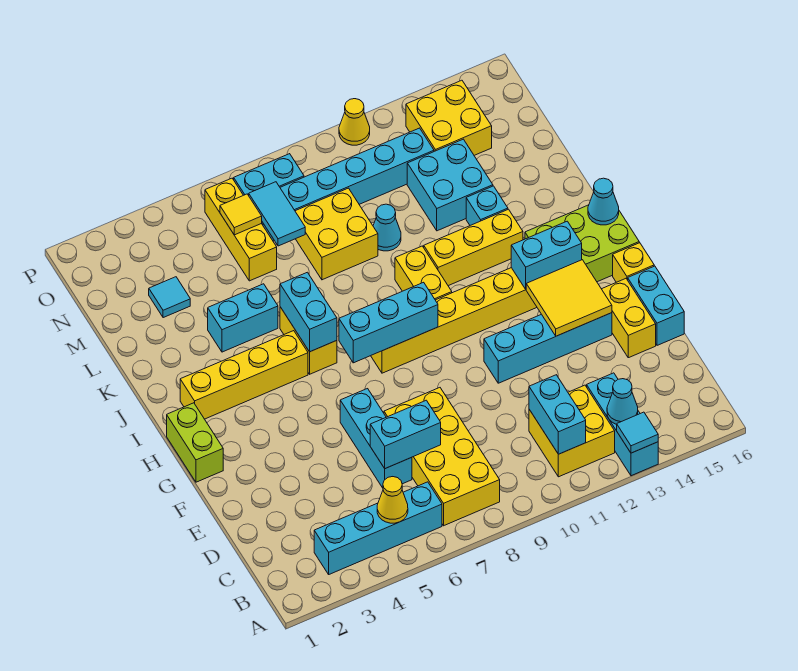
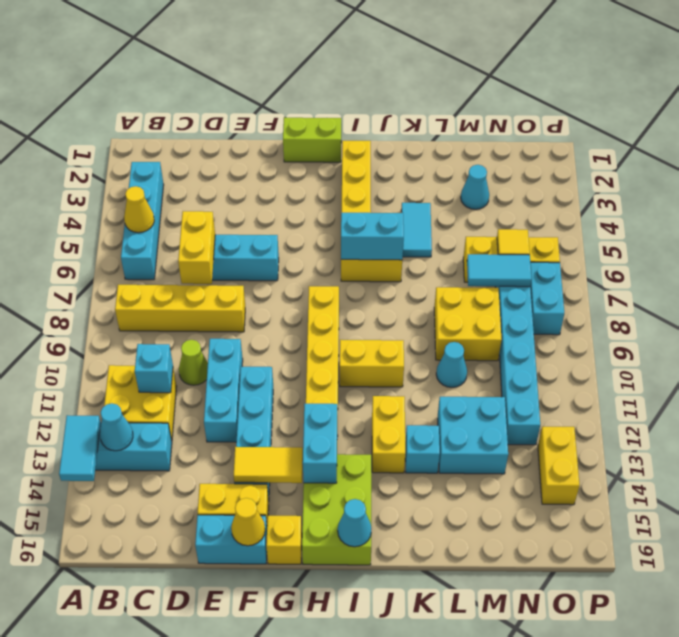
cyan tile A13 level 2 -> cyan tile A13:A14 level 2
yellow brick B7:E8 level 1 -> yellow brick B8:E8 level 1
cyan brick B11:C11 level 2 -> cyan brick C11 level 2
cyan brick D6:D7 level 2 -> yellow brick D6:D7 level 2
none -> lime cone D10 level 1
yellow tile F13:G14 level 2 -> yellow tile F14:G14 level 2
cyan brick H7:H9 level 2 -> cyan brick E10:E12 level 1
yellow brick J11:J13 level 1 -> yellow brick J12:J13 level 1
cyan brick K4:K5 level 1 -> cyan tile K4:K5 level 1
cyan tile M3 level 1 -> cyan cone M3 level 1
yellow brick N13:O14 level 1 -> yellow brick O13:O14 level 1
yellow cone P11 level 1 -> yellow cone F16 level 2

